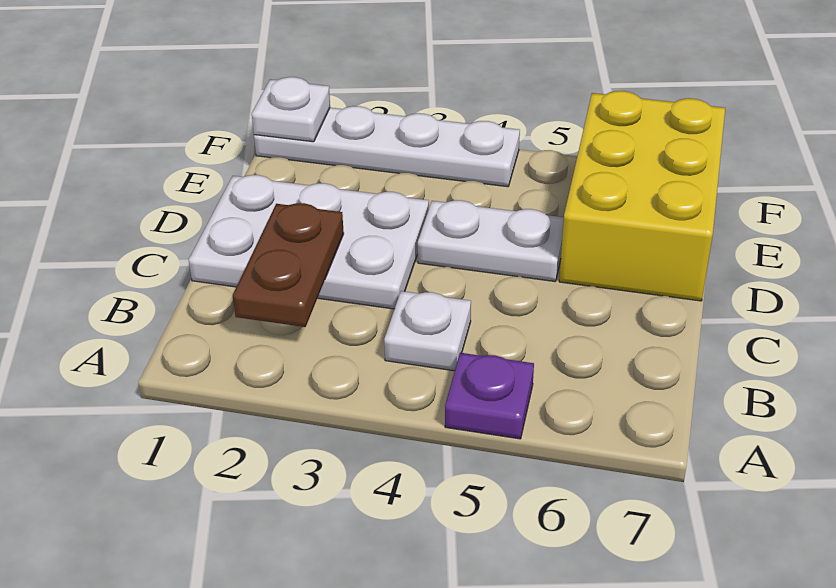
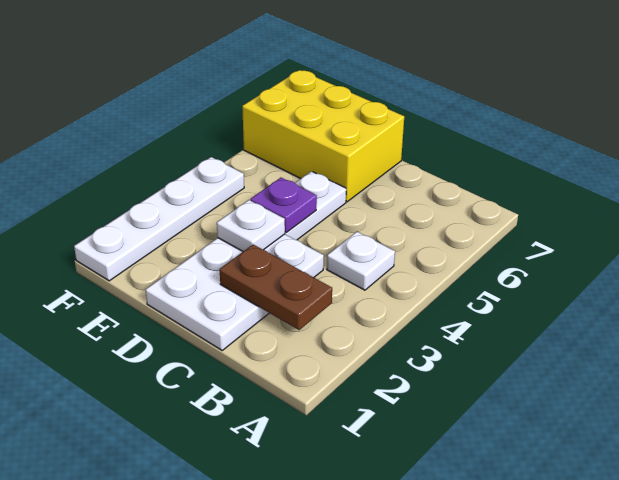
purple plate A5 level 1 -> purple plate D4 level 2
white plate F1 level 2 -> white plate D3 level 2

